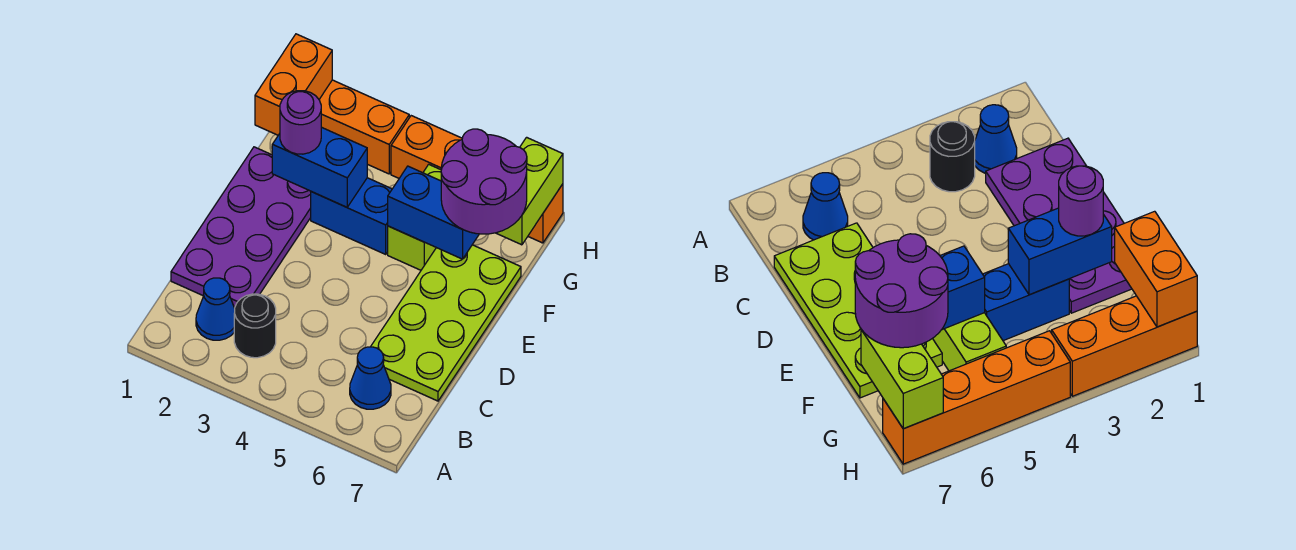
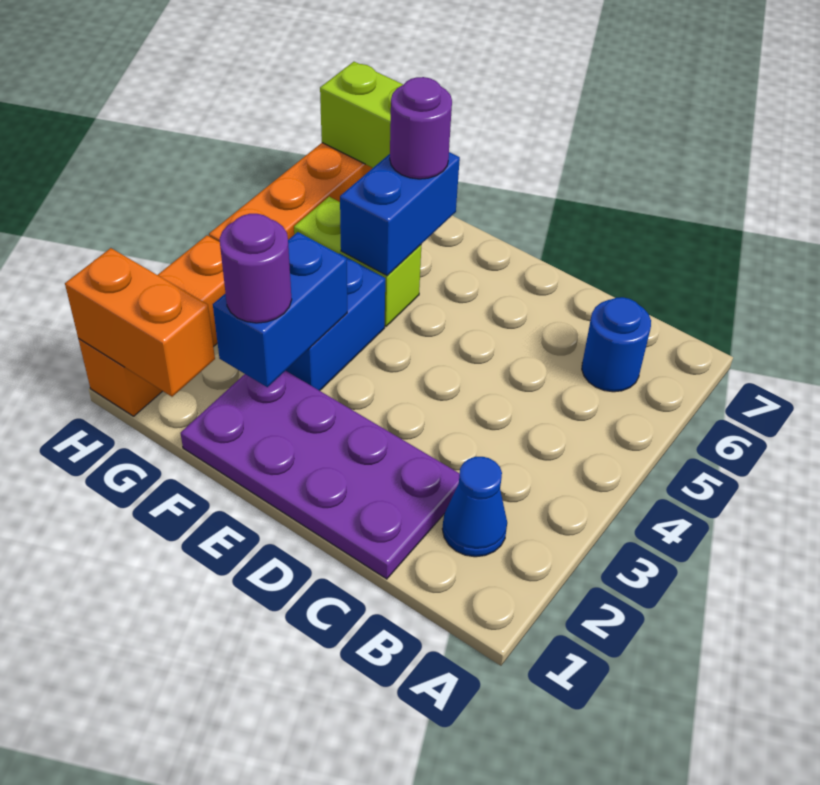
black round brick B3 level 1 -> none
blue cone B6 level 1 -> blue round brick B6 level 1
lime plate C6:F7 level 1 -> none
purple round brick F6:G7 level 3 -> purple round brick F6 level 3

